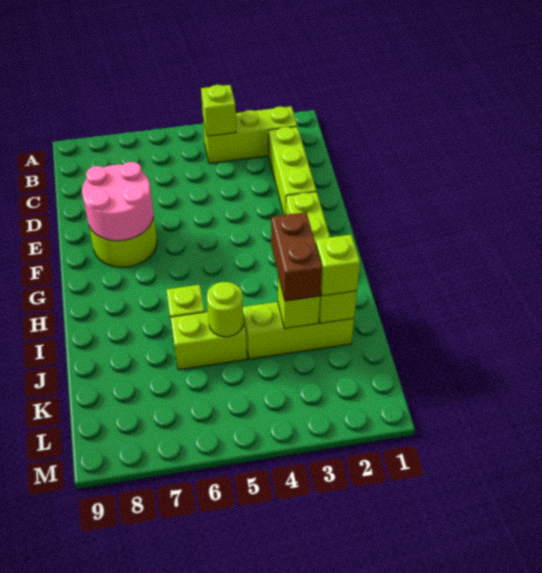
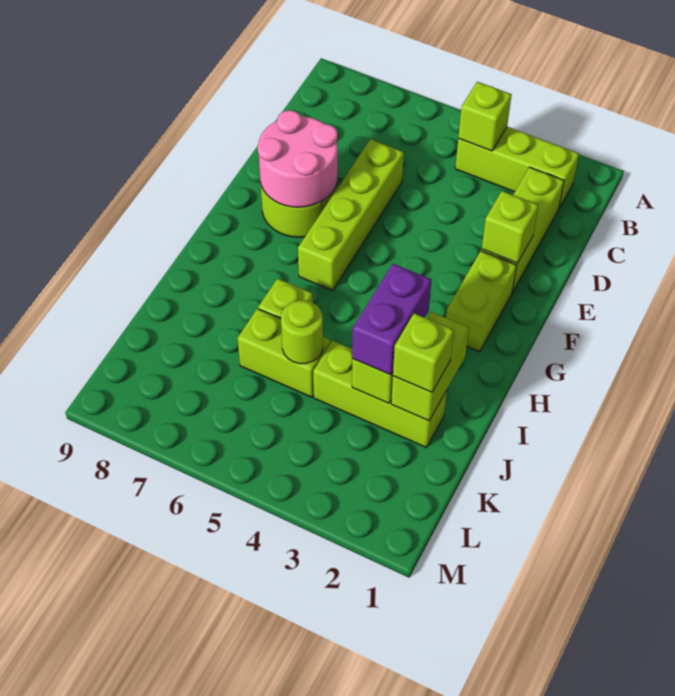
none -> lime brick D6:G6 level 1
none -> lime brick E2 level 2
brown brick I3:J3 level 3 -> purple brick I3:J3 level 3

